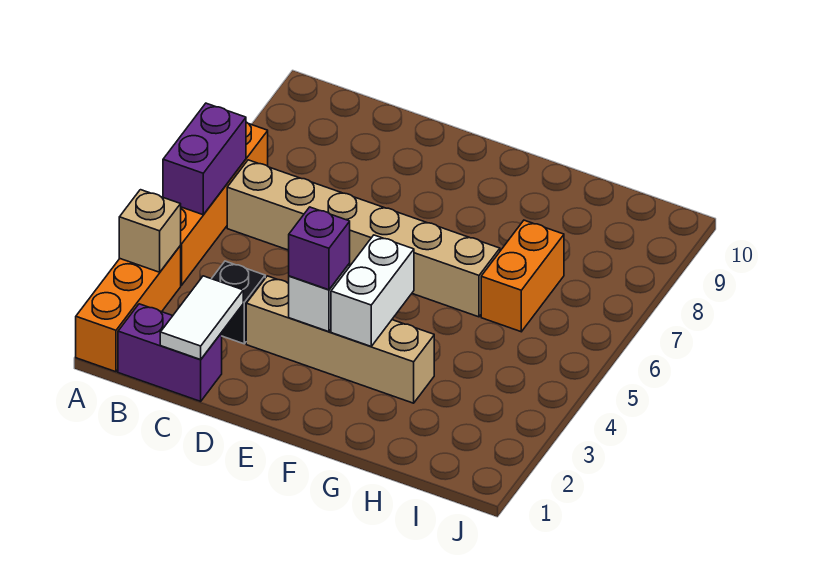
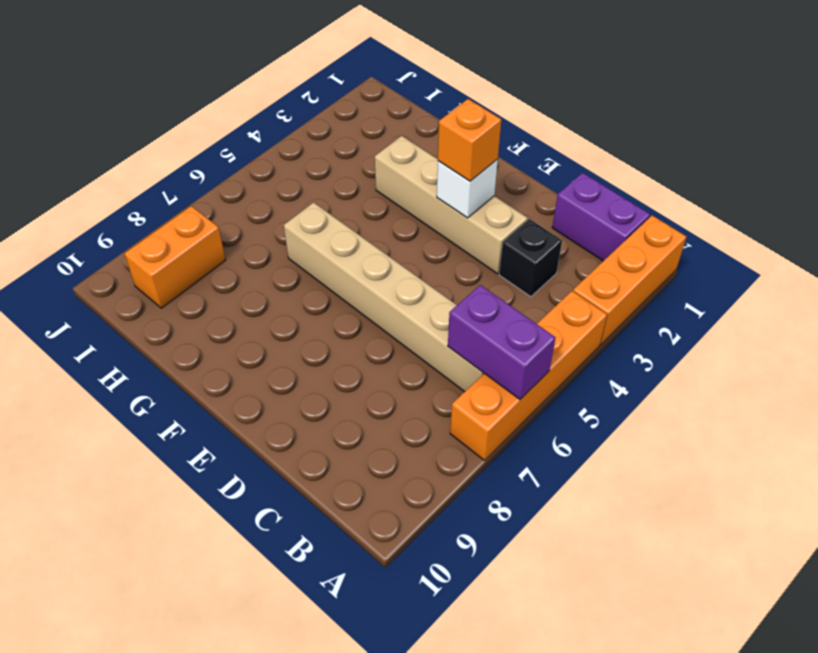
tan brick A3 level 2 -> none
purple brick A5:A6 level 2 -> purple brick A6:B6 level 2
white tile C1:C2 level 2 -> none
purple brick E3 level 3 -> orange brick E3 level 3
white brick F3:F4 level 2 -> none
orange brick H6:H7 level 1 -> orange brick I8:I9 level 1

